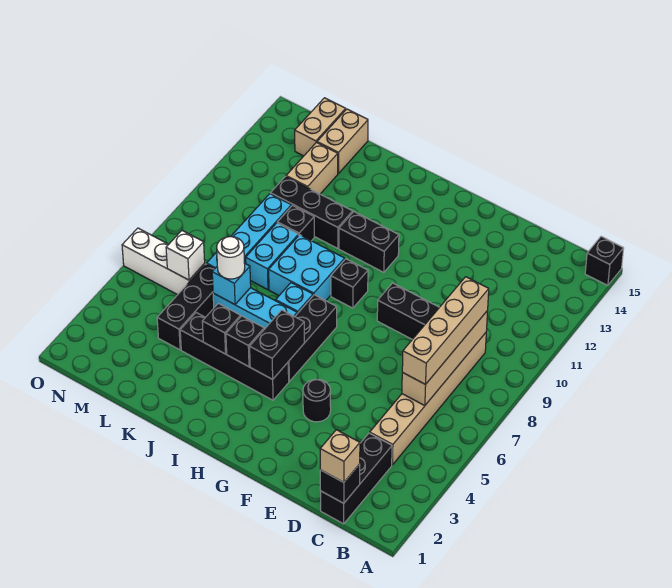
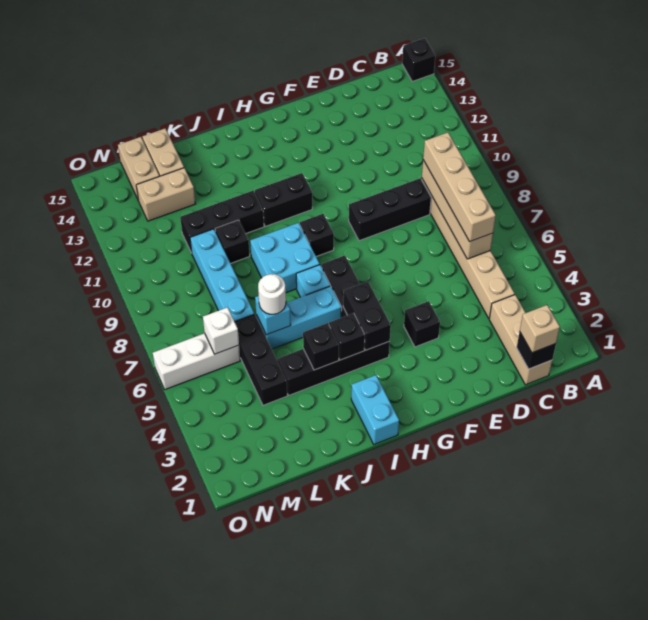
black brick C1:C3 level 1 -> tan brick C1:C3 level 1
black round brick F4 level 1 -> black brick F4 level 1
cyan brick K8:K9 level 1 -> cyan brick I1:I2 level 1
tan brick L12:L13 level 1 -> tan brick L13:M13 level 1

